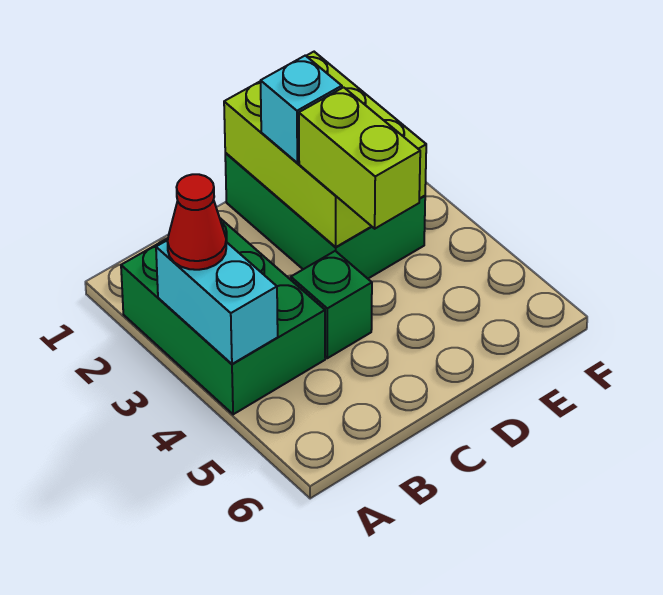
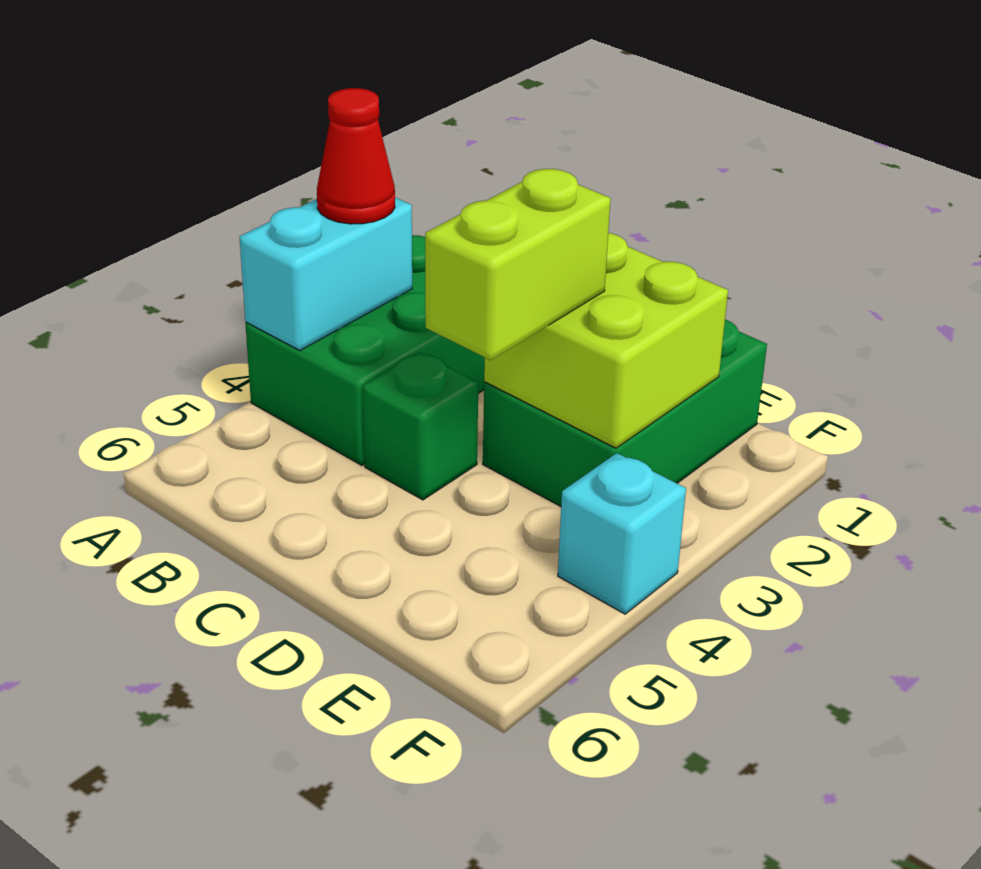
lime brick D1:E3 level 2 -> lime brick D2:E3 level 2
cyan brick D2 level 3 -> cyan brick F4 level 1

